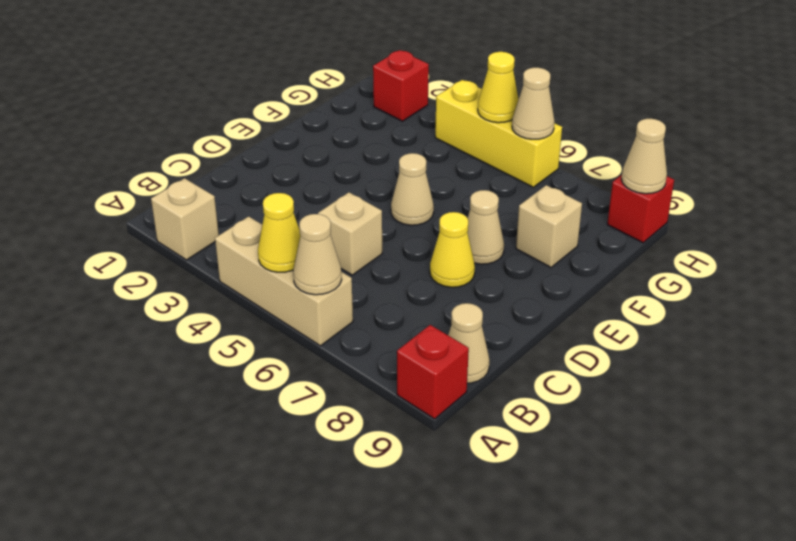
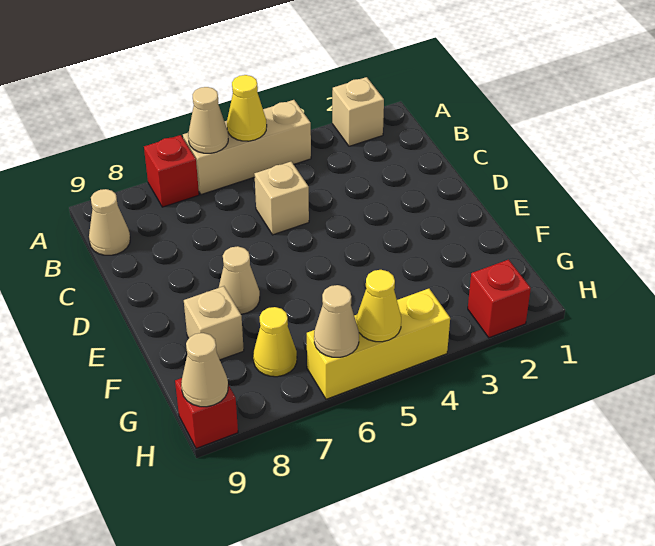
red brick A9 level 1 -> red brick A7 level 1
yellow cone D7 level 1 -> yellow cone G7 level 1
tan cone E5 level 1 -> none

